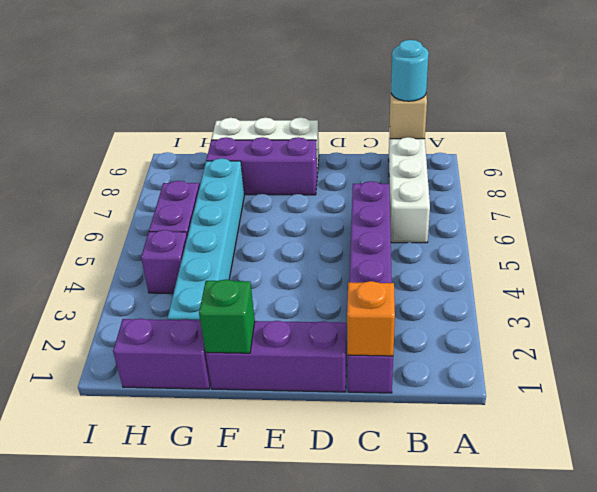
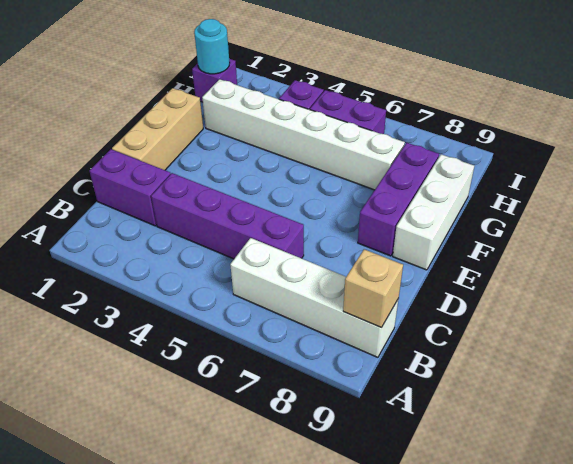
cyan round brick B9 level 3 -> cyan round brick H1 level 2
orange brick C1 level 2 -> none
purple brick D1:F1 level 1 -> tan brick D1:F1 level 1
green brick F1 level 2 -> none
purple brick G1:H1 level 1 -> purple brick H1 level 1
cyan brick G2:G7 level 1 -> white brick G2:G7 level 1

